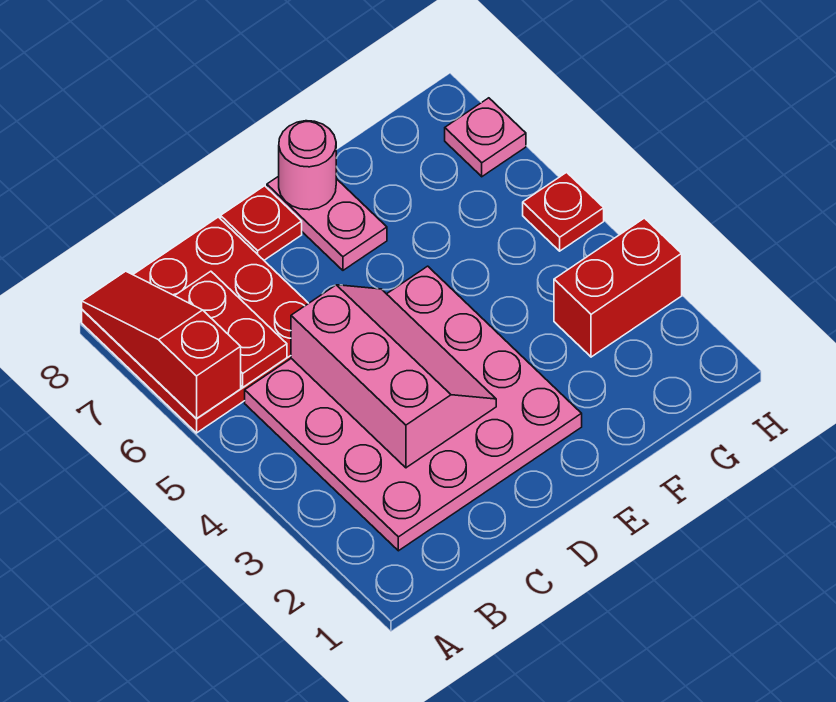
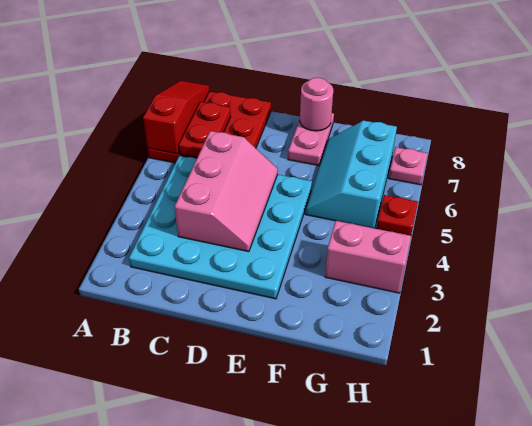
pink plate B2:E5 level 1 -> cyan plate B2:E5 level 1
red plate D8 level 1 -> none
none -> cyan slope F5:G7 level 1 top G
red brick G3:H3 level 1 -> pink brick G3:H3 level 1

